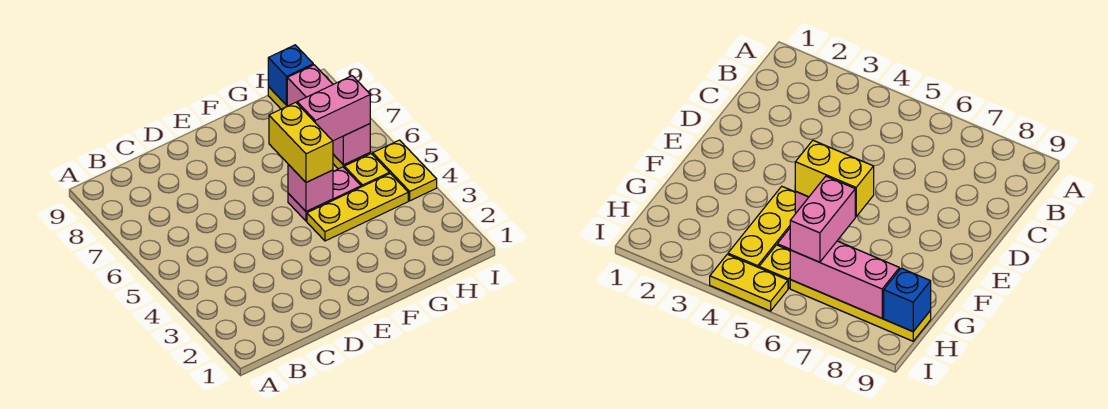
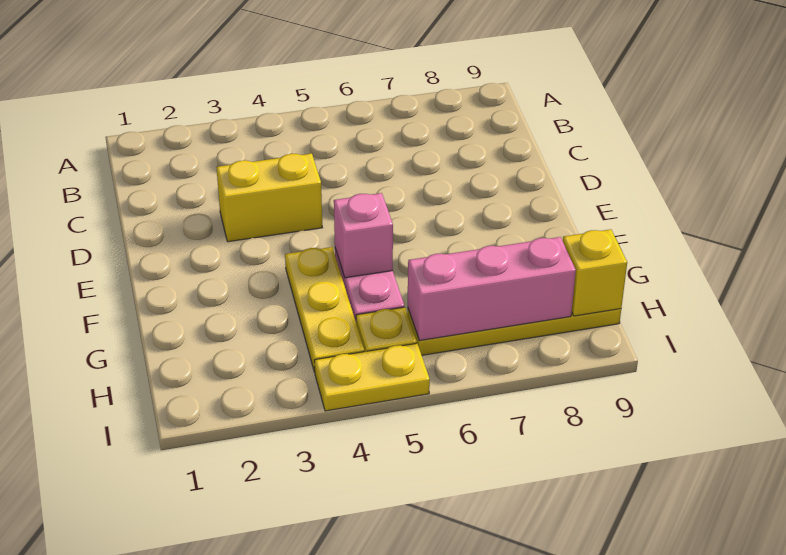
yellow brick F5:F6 level 3 -> yellow brick D3:D4 level 1
pink brick G6:H6 level 3 -> none
blue brick H9 level 2 -> yellow brick H9 level 2

